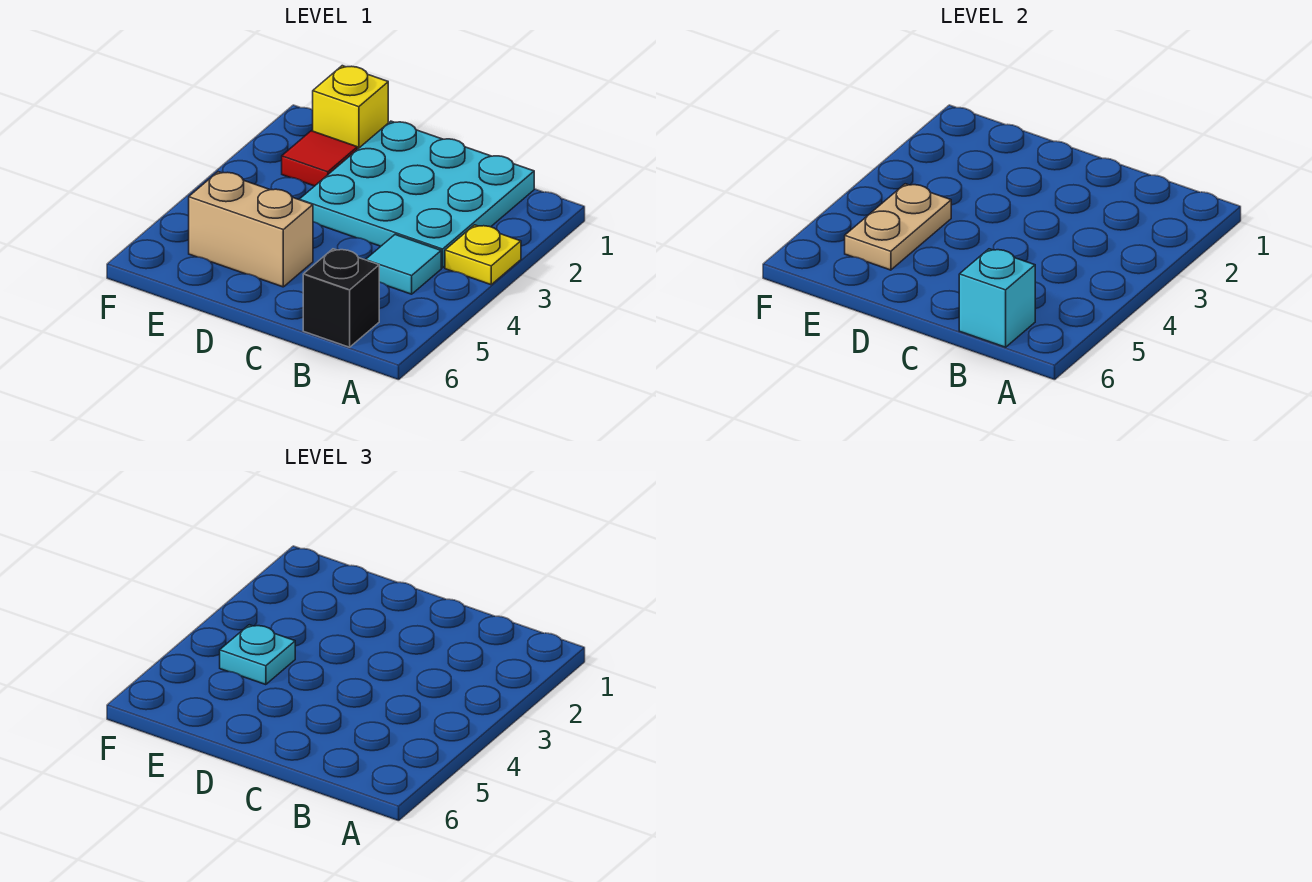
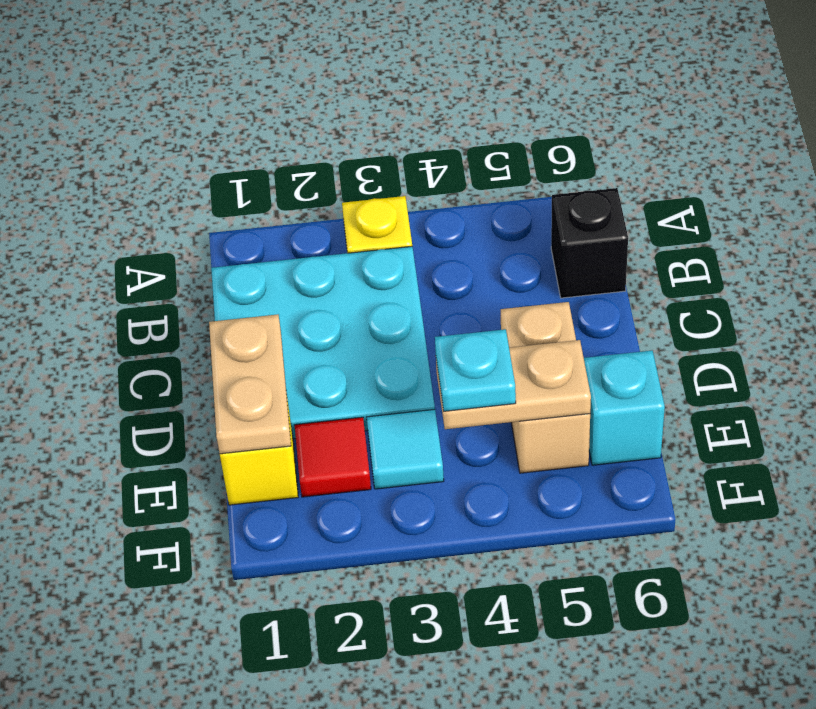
cyan tile B4 level 1 -> cyan tile E3 level 1
cyan brick B6 level 2 -> cyan brick E6 level 1
none -> tan plate D1:E1 level 2

